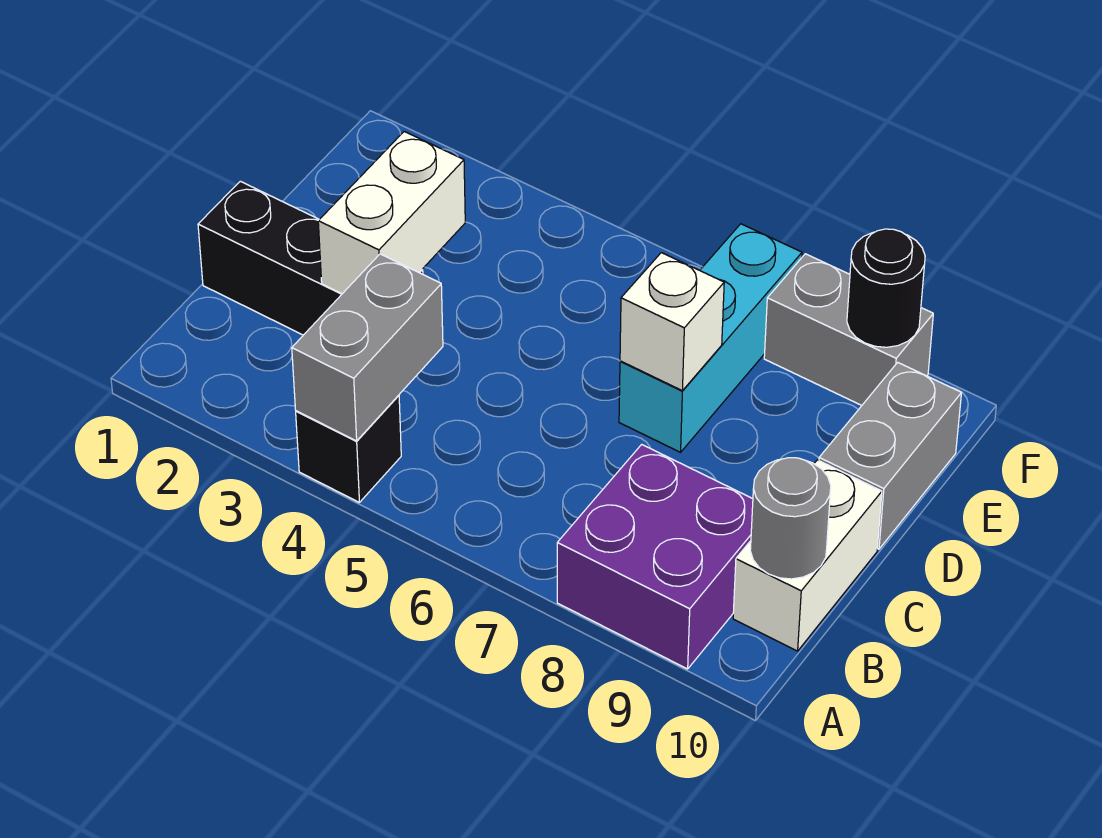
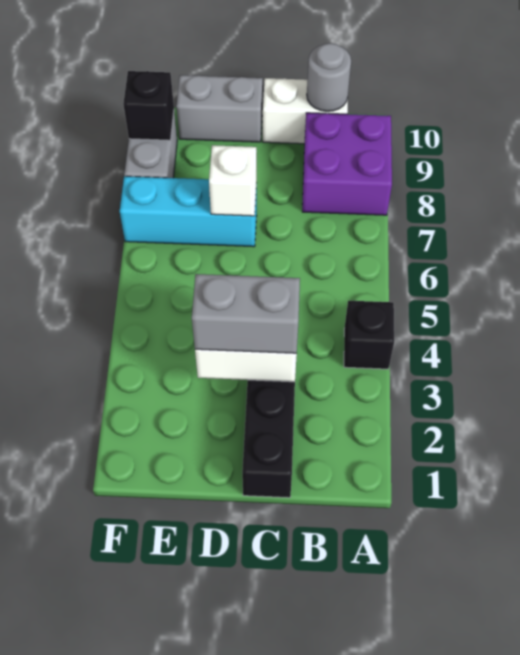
grey brick A4:B4 level 2 -> grey brick C3:D3 level 3
black round brick F9 level 2 -> black brick F9 level 2

